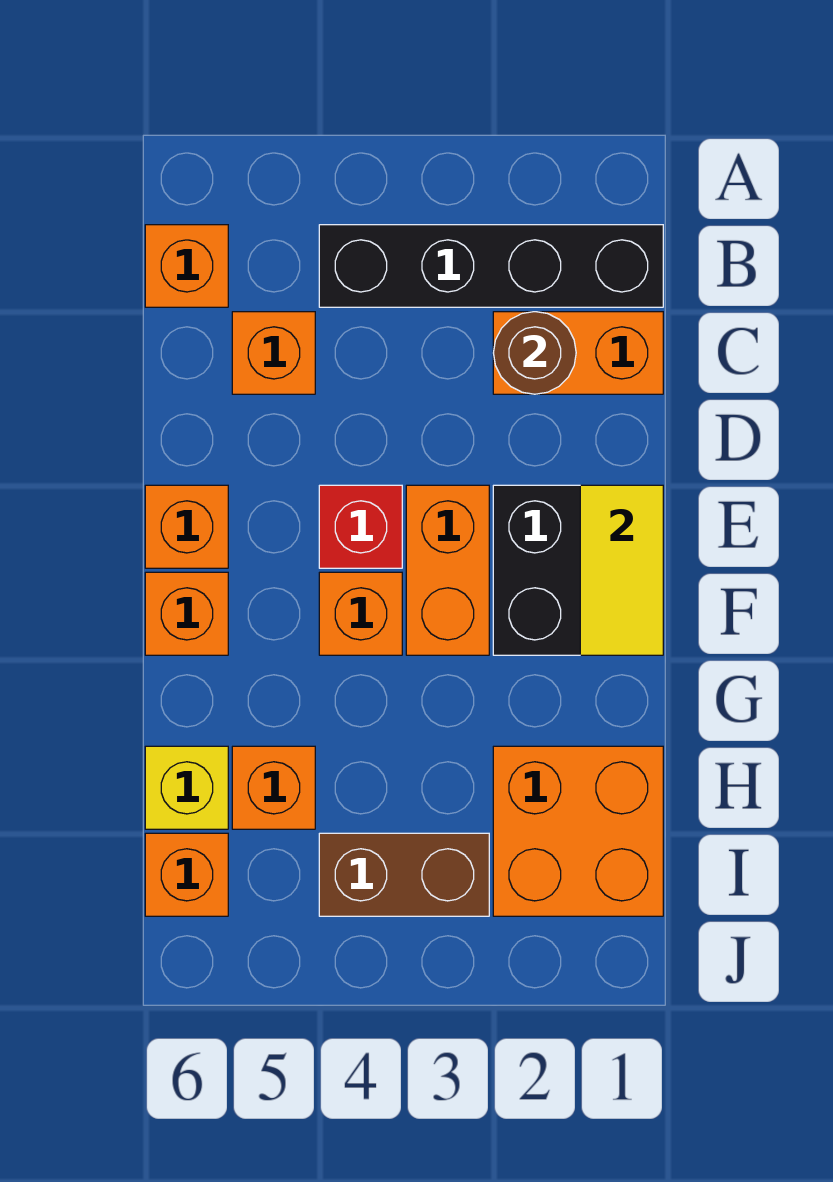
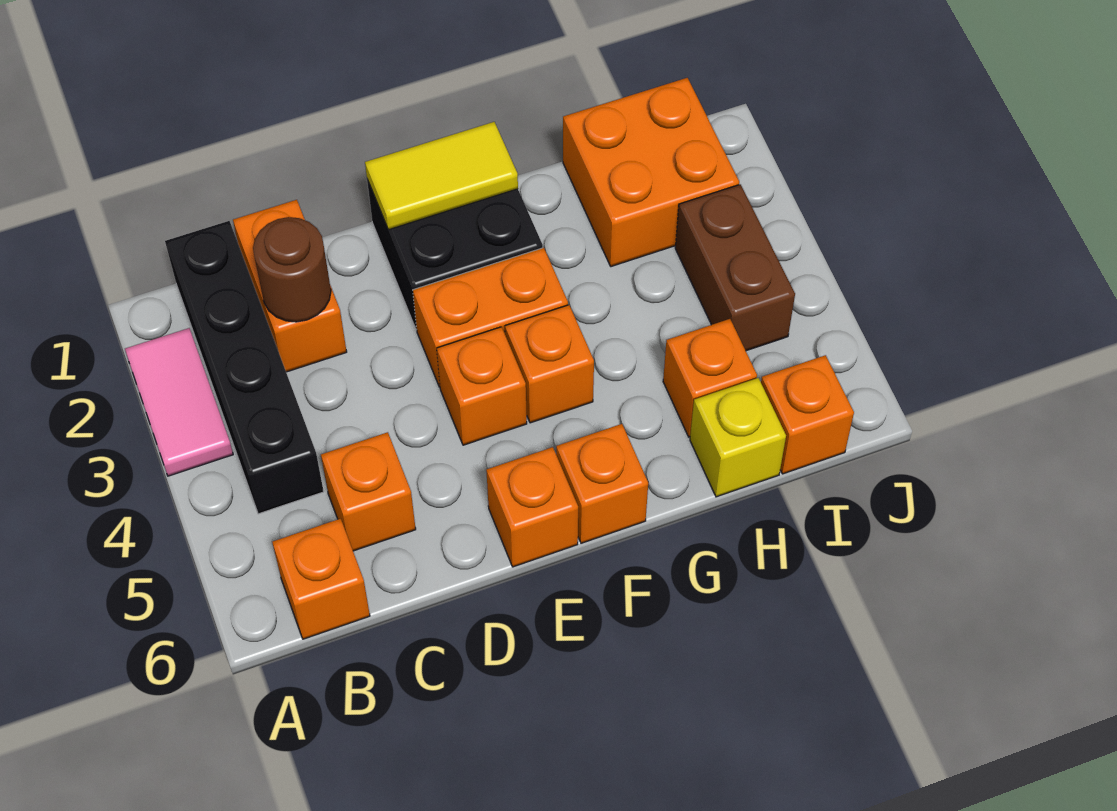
none -> pink tile A2:A3 level 1
red brick E4 level 1 -> orange brick E4 level 1

